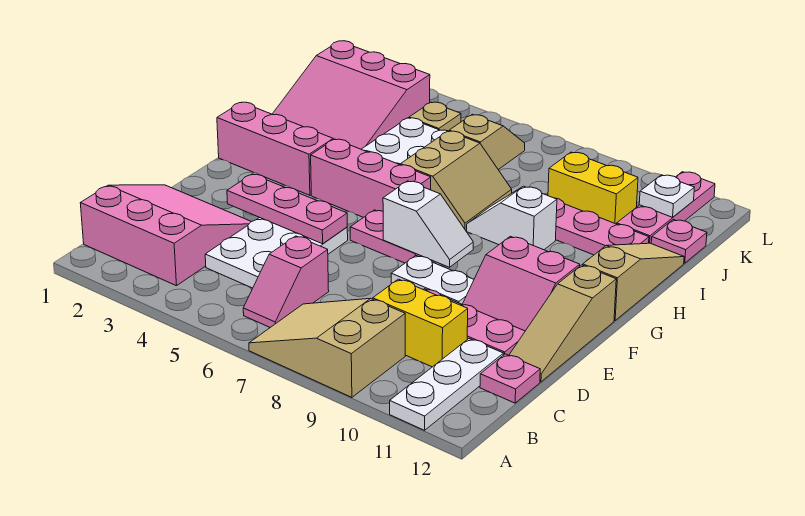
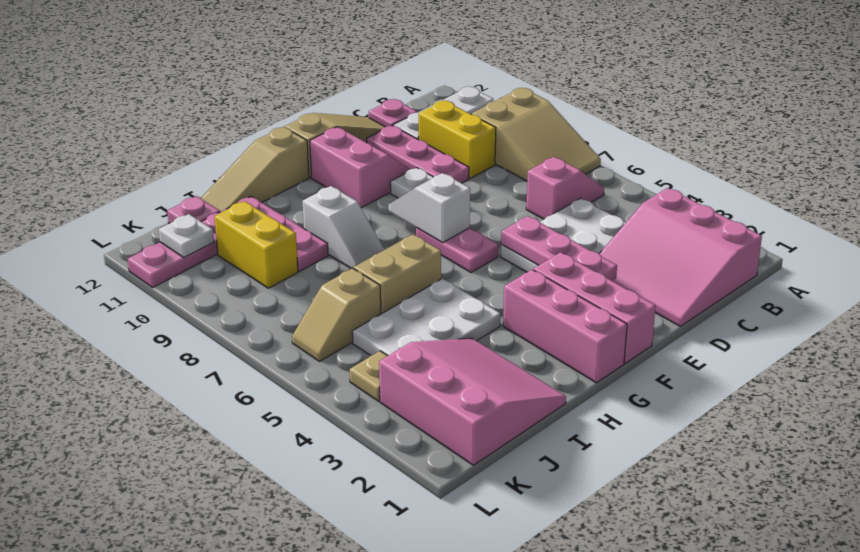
pink brick G4:G6 level 1 -> pink brick F1:F3 level 1

